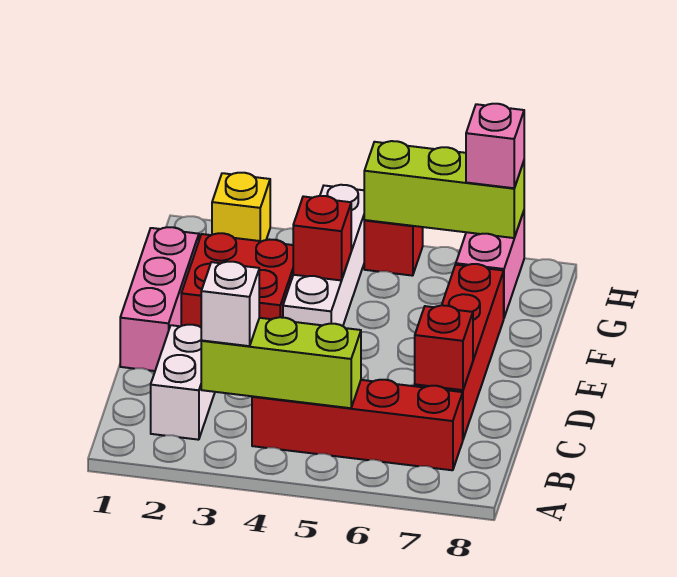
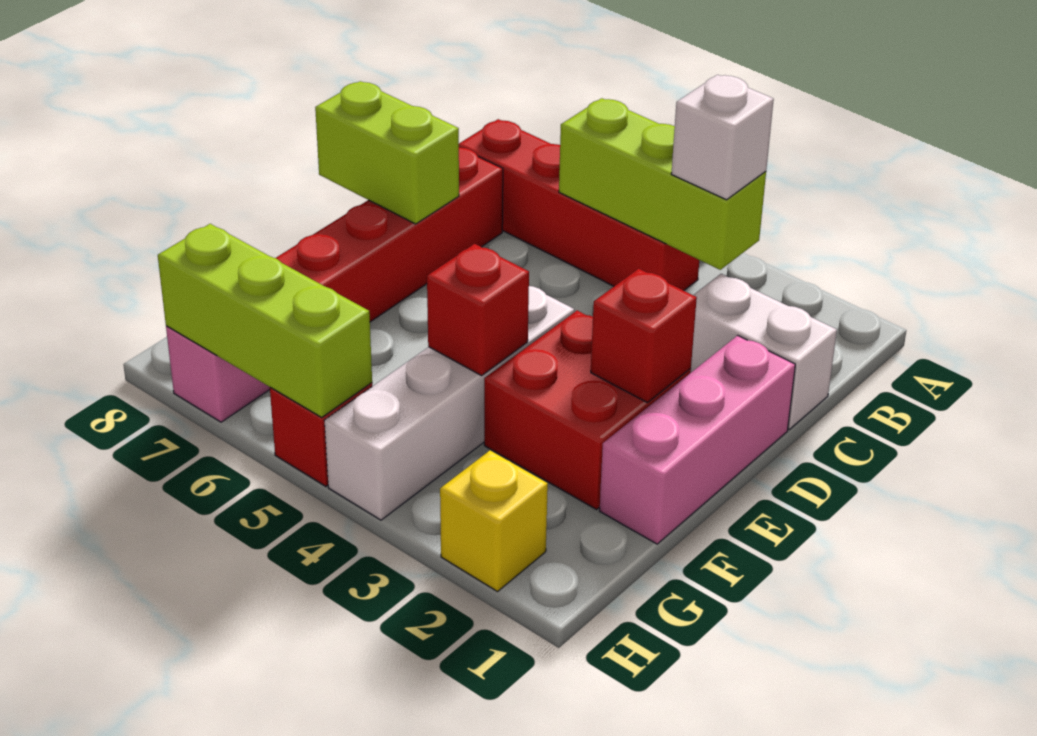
white brick B2:C2 level 1 -> white brick C1:C2 level 1
red brick C7 level 2 -> red brick E2 level 2
none -> lime brick D7:D8 level 2
pink brick H7 level 3 -> none

